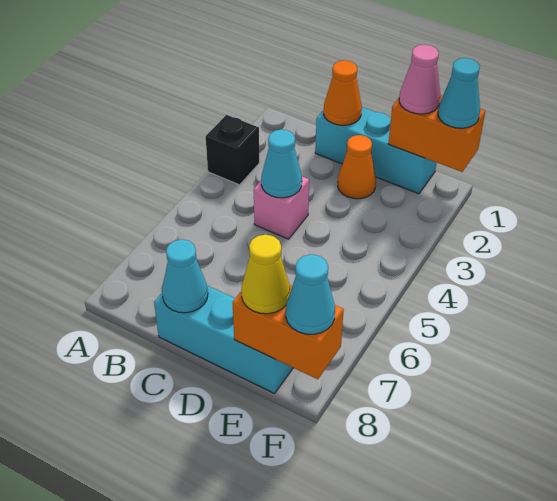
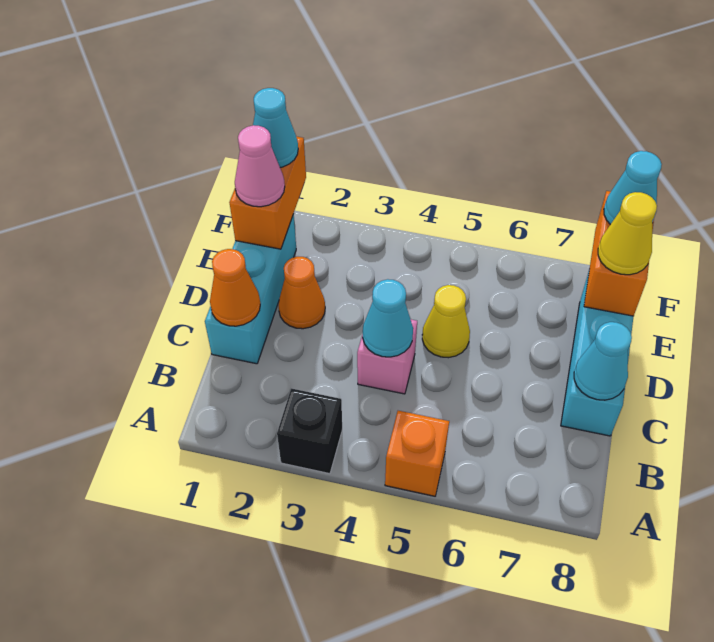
none -> orange brick A5 level 1
none -> yellow cone D5 level 1

